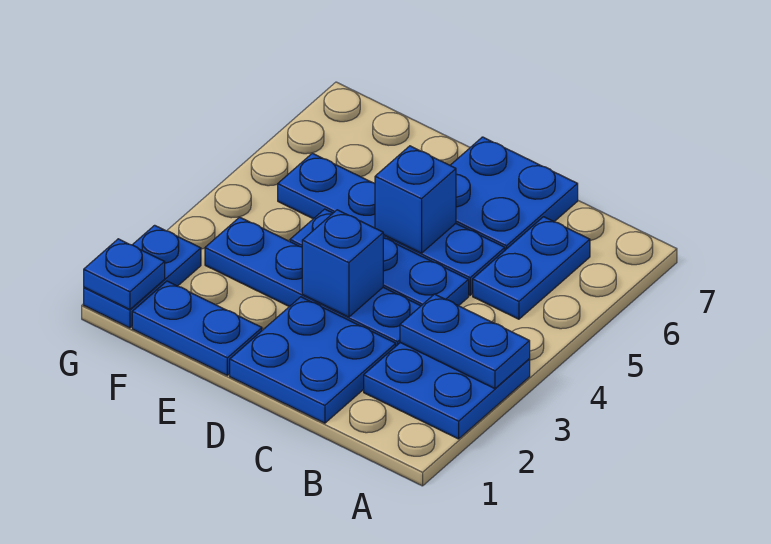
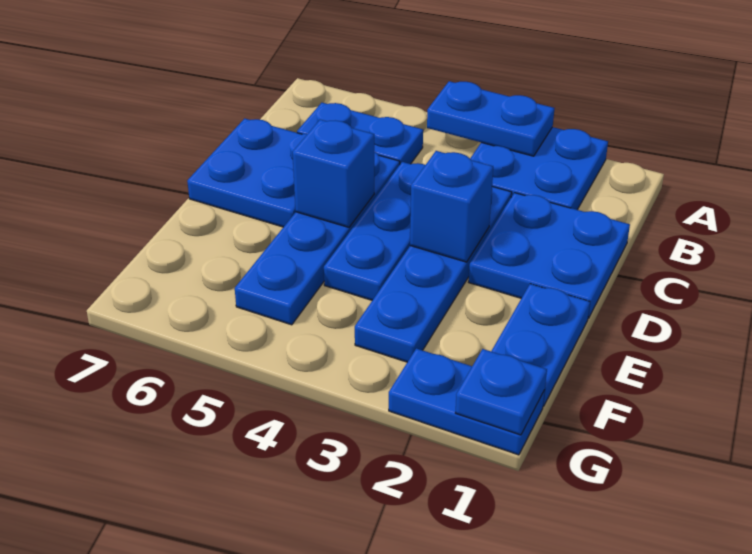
blue plate A3:B3 level 2 -> blue plate A3:A4 level 2

